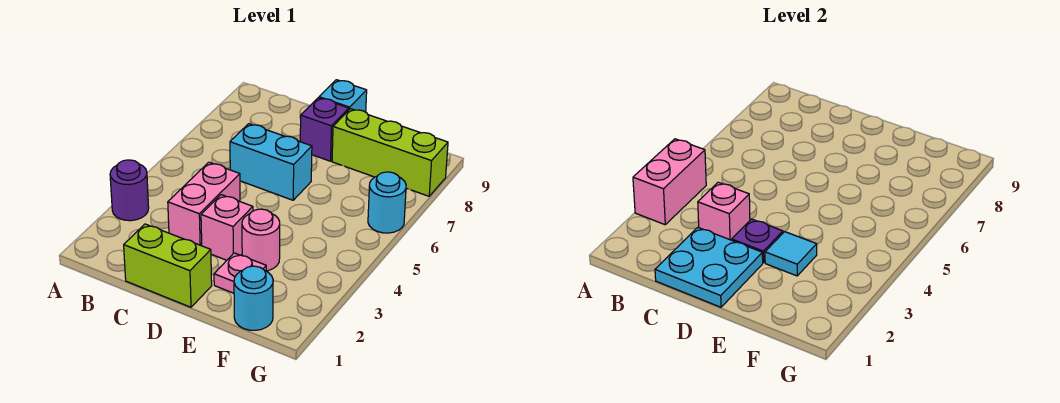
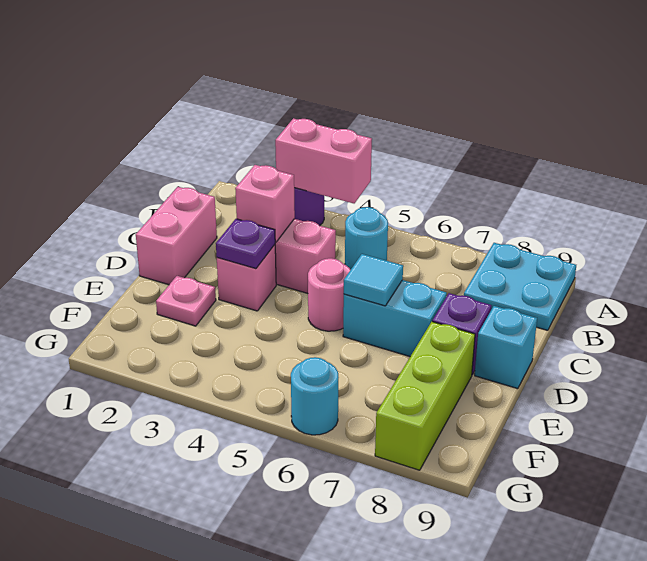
lime brick C1:D1 level 1 -> pink brick C1:D1 level 1
cyan plate C1:D2 level 2 -> cyan plate A8:B9 level 1
cyan brick C6:D6 level 1 -> cyan brick D6:D7 level 1
pink round brick E3 level 1 -> pink round brick D5 level 1
cyan tile E3 level 2 -> cyan tile D6 level 2
cyan round brick F1 level 1 -> cyan round brick B5 level 1

